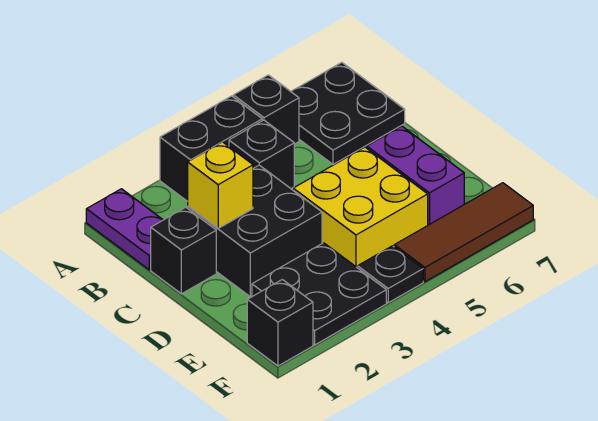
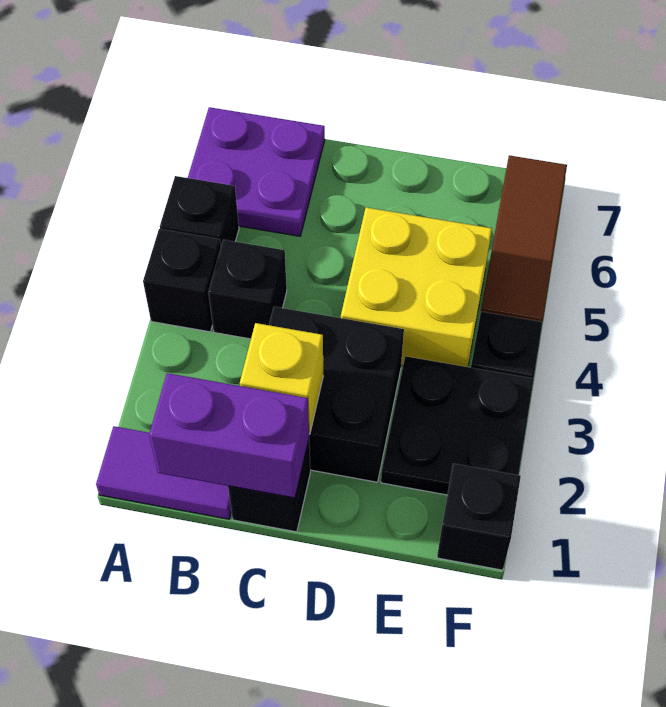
purple plate A1:B1 level 1 -> purple tile A1:B1 level 1
black brick A3:A4 level 1 -> black brick A4 level 1
black plate A6:B7 level 1 -> purple plate A6:B7 level 1
purple brick D6:E6 level 1 -> purple brick B1:C1 level 2

